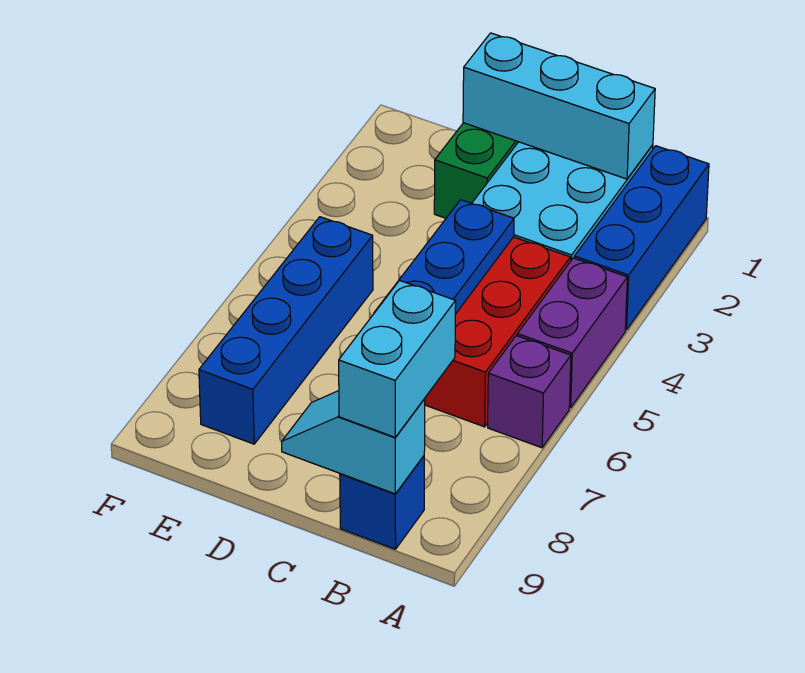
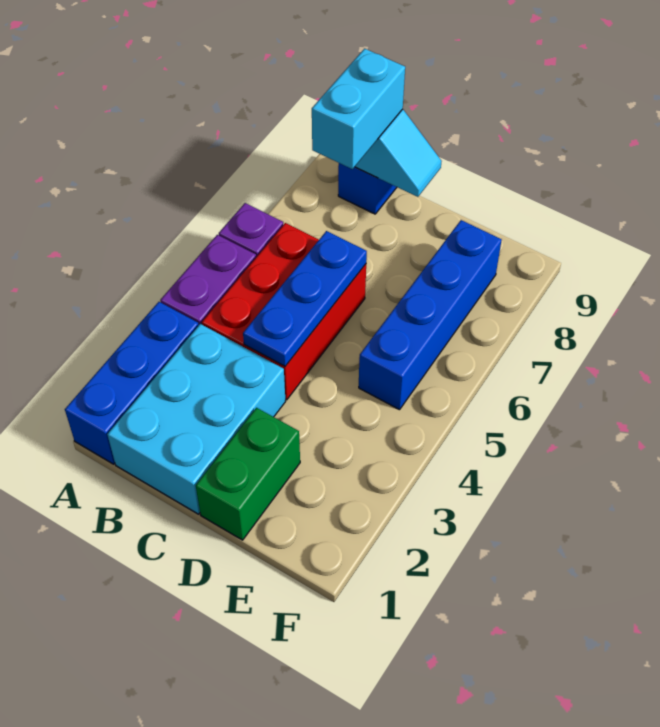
cyan brick B1:D1 level 2 -> none

